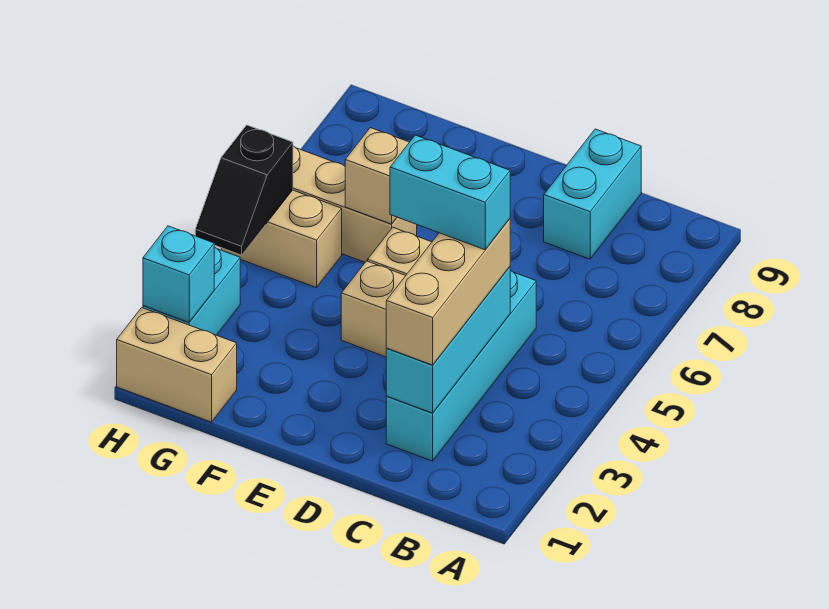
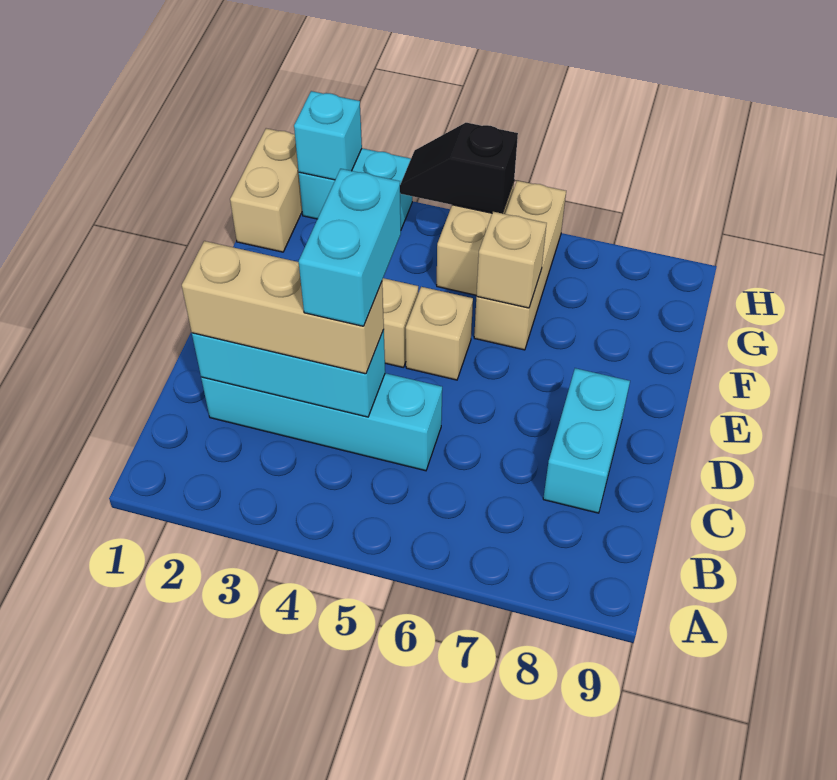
cyan brick C8:C9 level 1 -> cyan brick C8:D8 level 1

